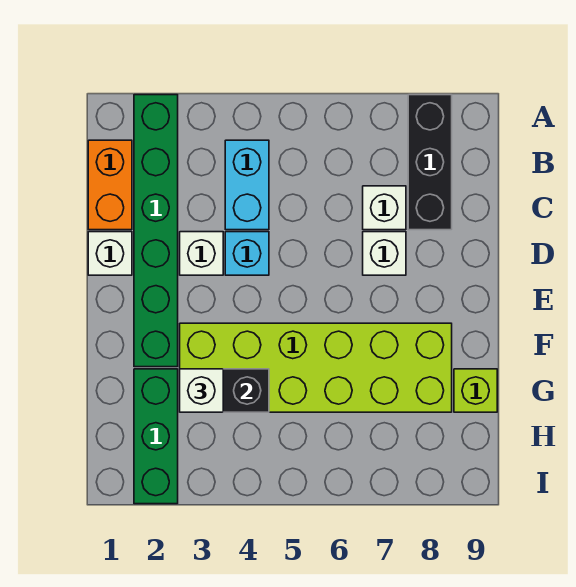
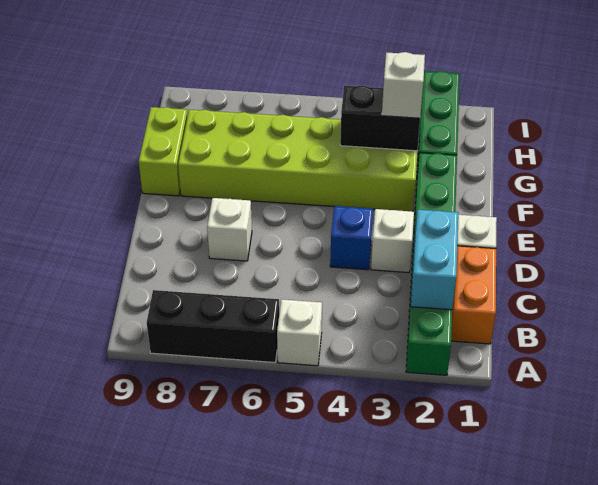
black brick A8:C8 level 1 -> black brick A6:A8 level 1
cyan brick B4:C4 level 1 -> cyan brick B2:C2 level 2
white brick C7 level 1 -> white brick A5 level 1
cyan brick D4 level 1 -> blue brick D4 level 1
lime brick G9 level 1 -> lime brick F9:G9 level 1

